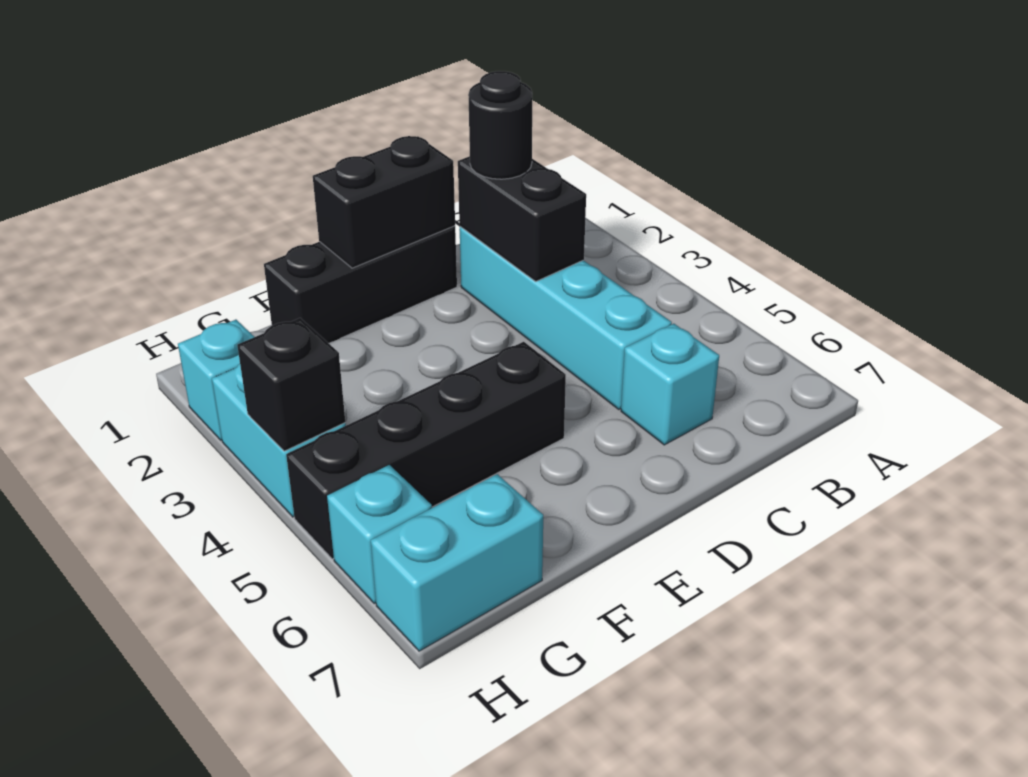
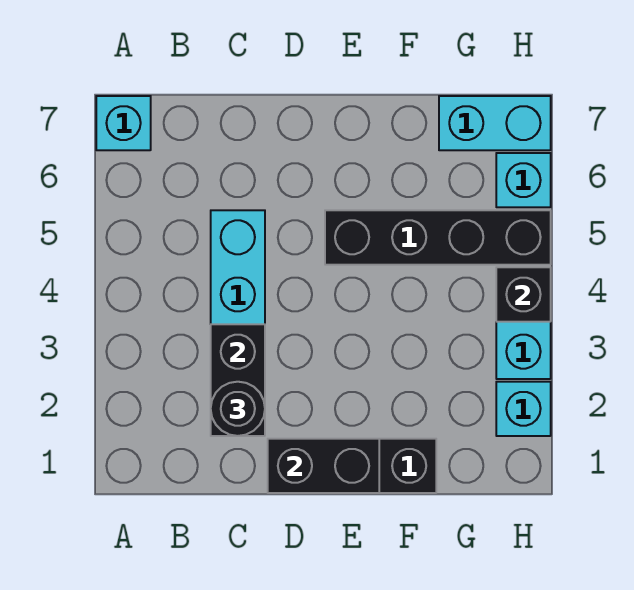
cyan brick C6 level 1 -> cyan brick A7 level 1

